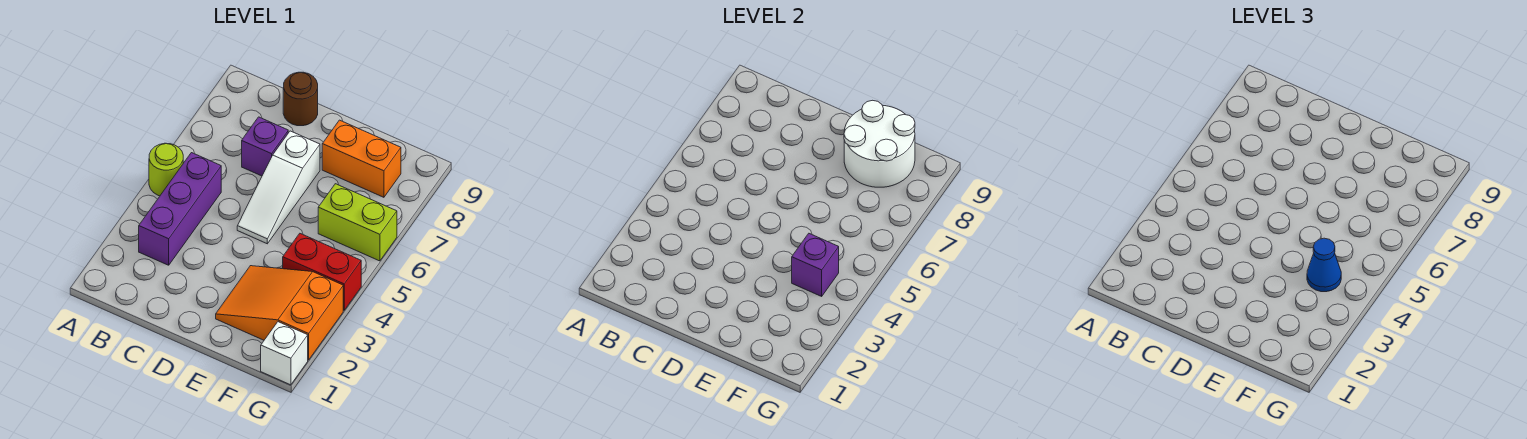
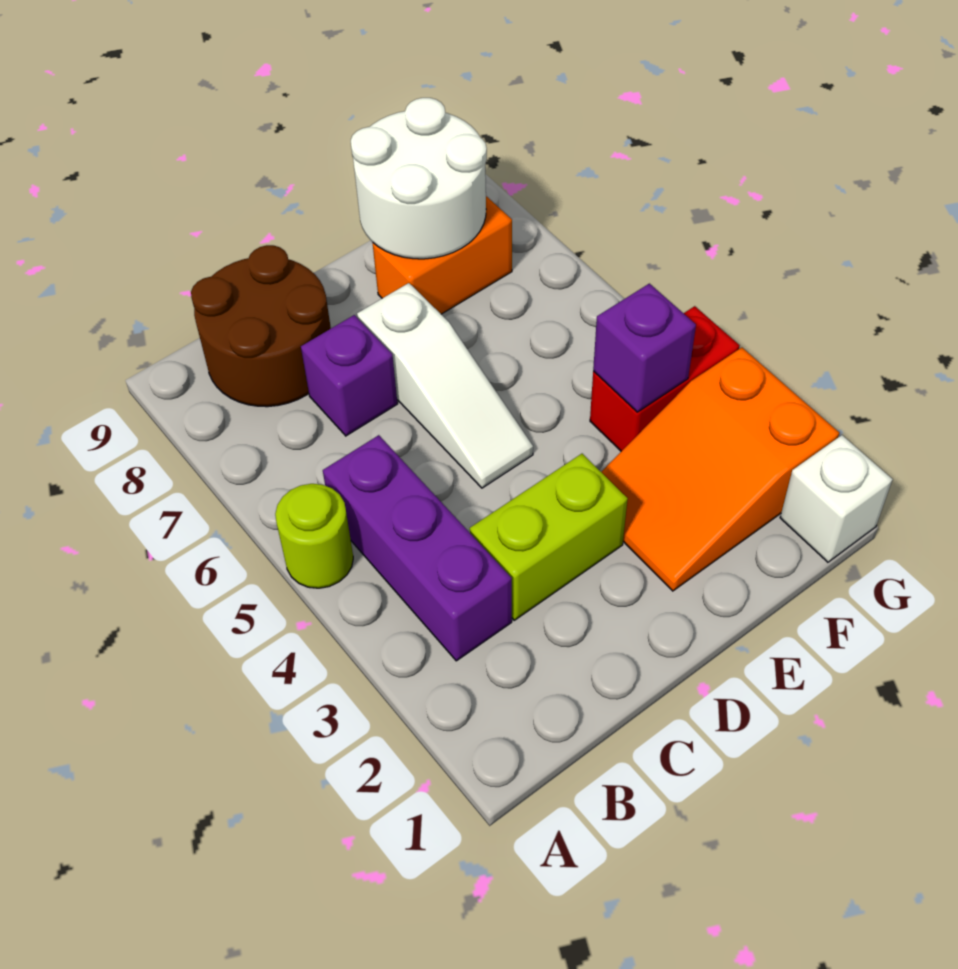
brown round brick C9 level 1 -> brown round brick B8:C9 level 1
blue cone F4 level 3 -> none
lime brick F6:G6 level 1 -> lime brick C3:D3 level 1

